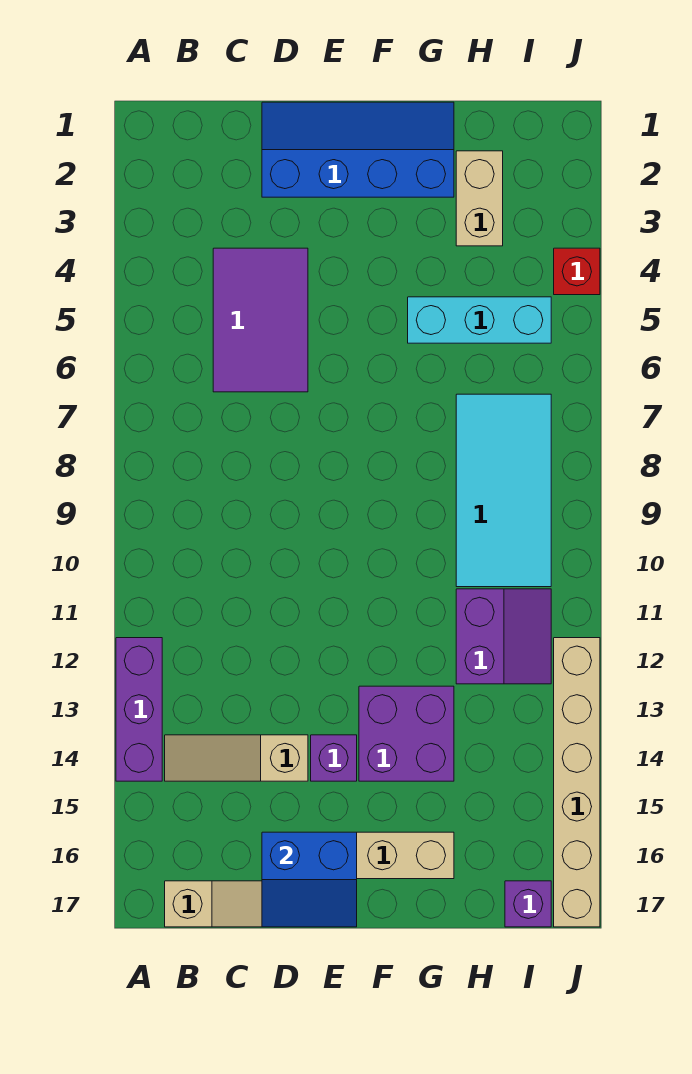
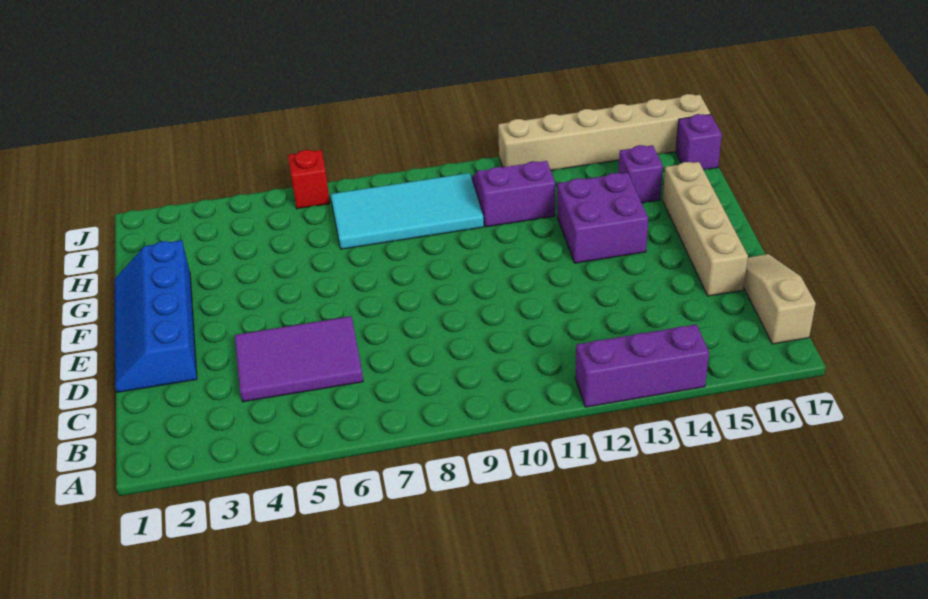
tan slope B14:D14 level 1 top D -> none
blue slope D16:E17 level 2 top 16 -> none
purple brick E14 level 1 -> purple brick H15 level 1
cyan brick G5:I5 level 1 -> none
tan brick H2:H3 level 1 -> none
red brick J4 level 1 -> red brick J6 level 1

